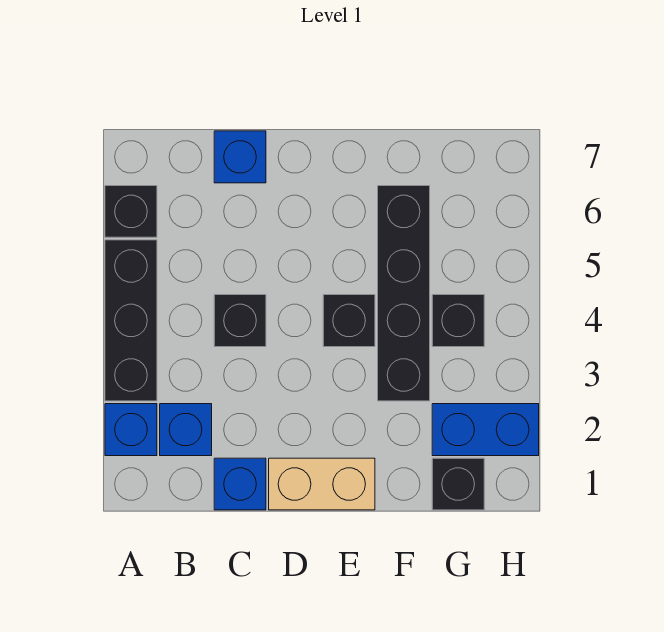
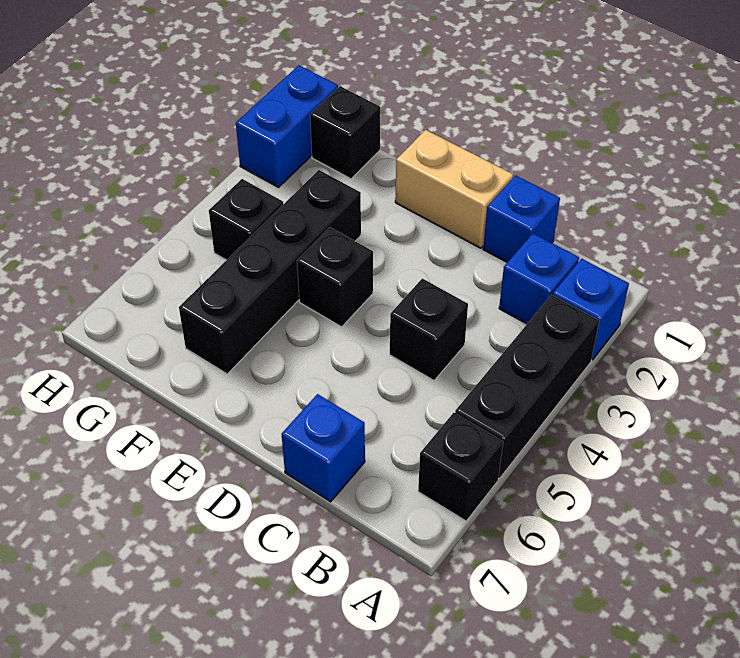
blue brick G2:H2 level 1 -> blue brick H1:H2 level 1

